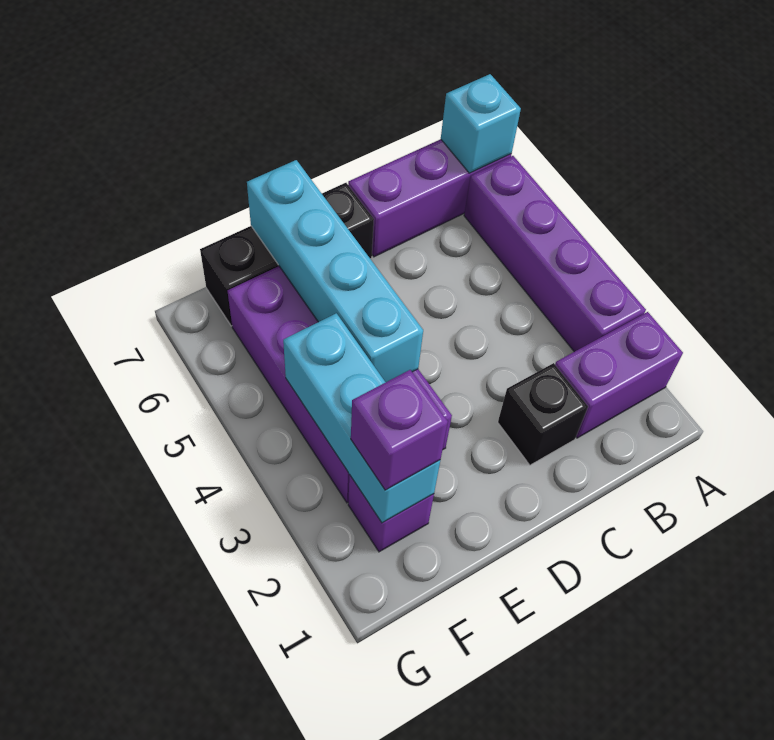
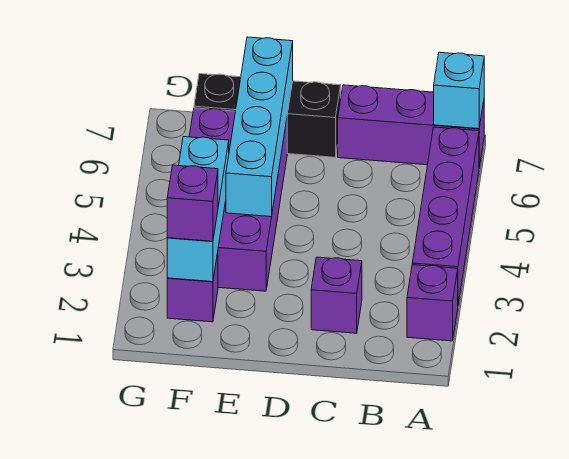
purple brick A2:B2 level 1 -> purple brick A2 level 1
black brick C2 level 1 -> purple brick C2 level 1

